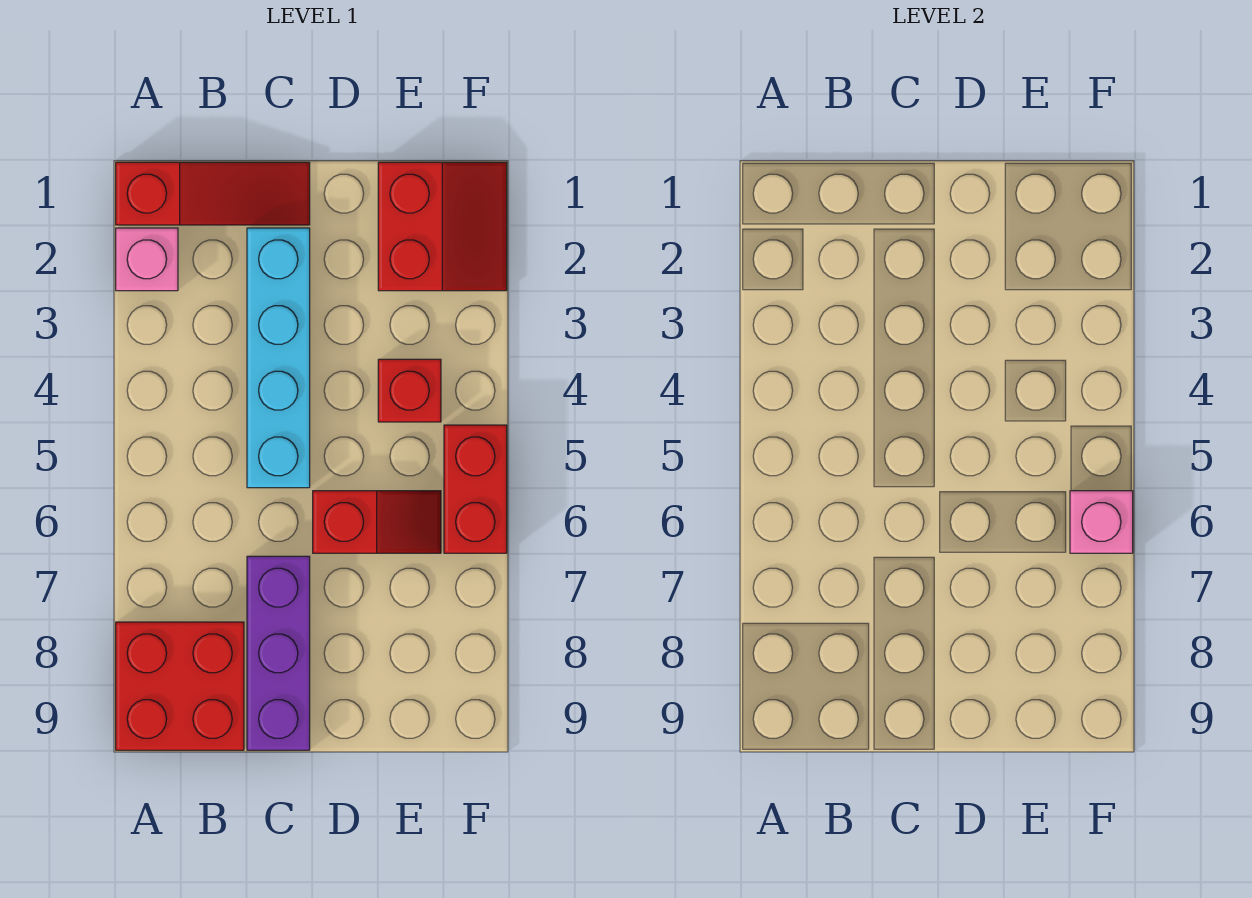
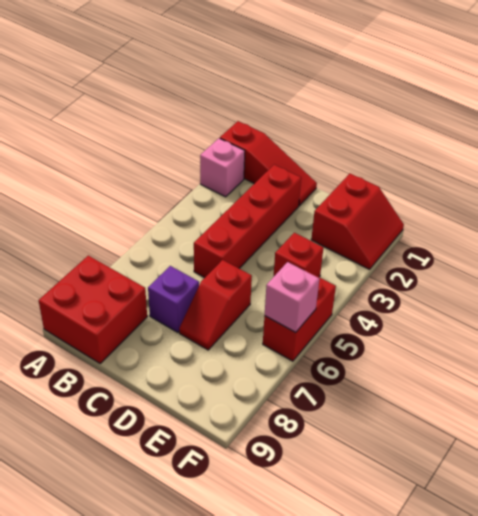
cyan brick C2:C5 level 1 -> red brick C2:C5 level 1
purple brick C7:C9 level 1 -> purple brick C7 level 1
red slope D6:E6 level 1 top D -> red slope D6:D7 level 1 top 6

